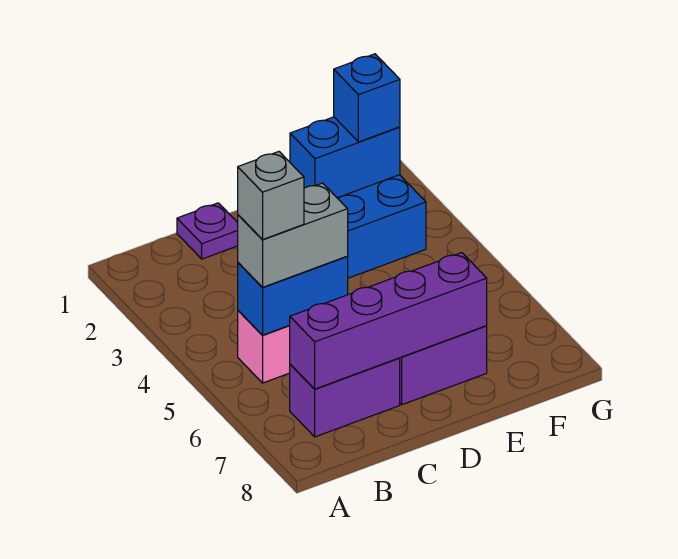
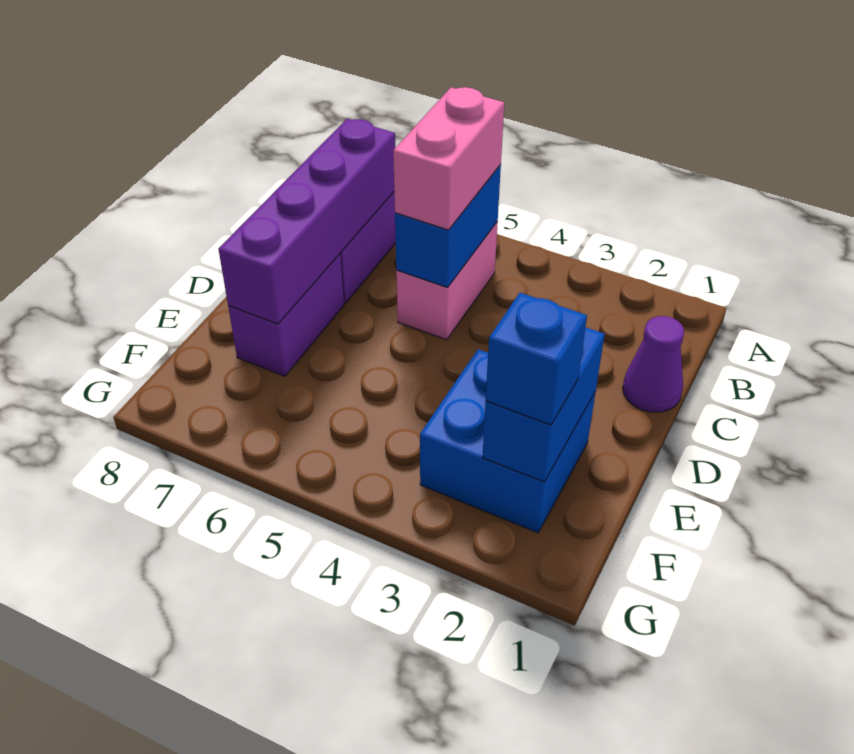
grey brick B5:C5 level 3 -> pink brick B5:C5 level 3
grey brick B5 level 4 -> none
purple plate C1 level 1 -> purple cone C1 level 1

